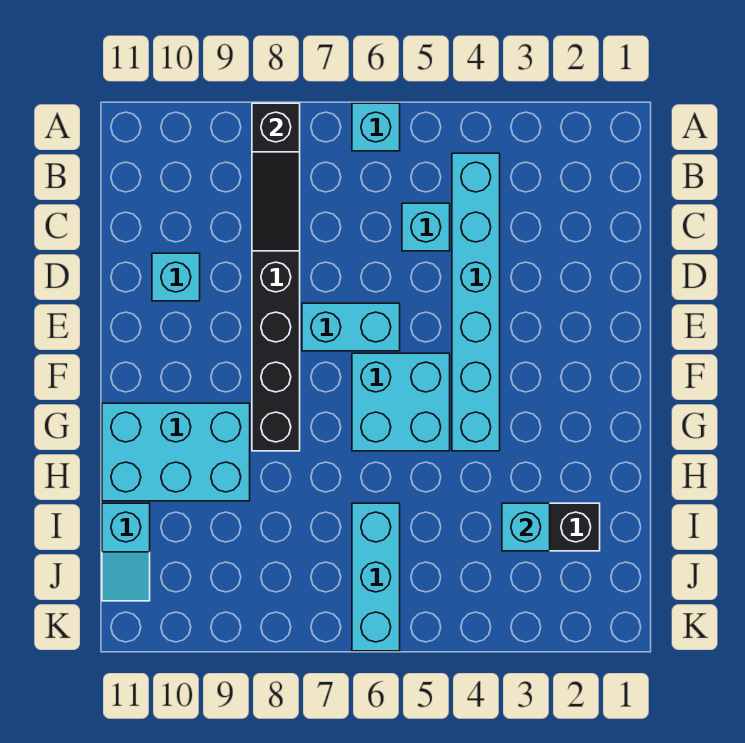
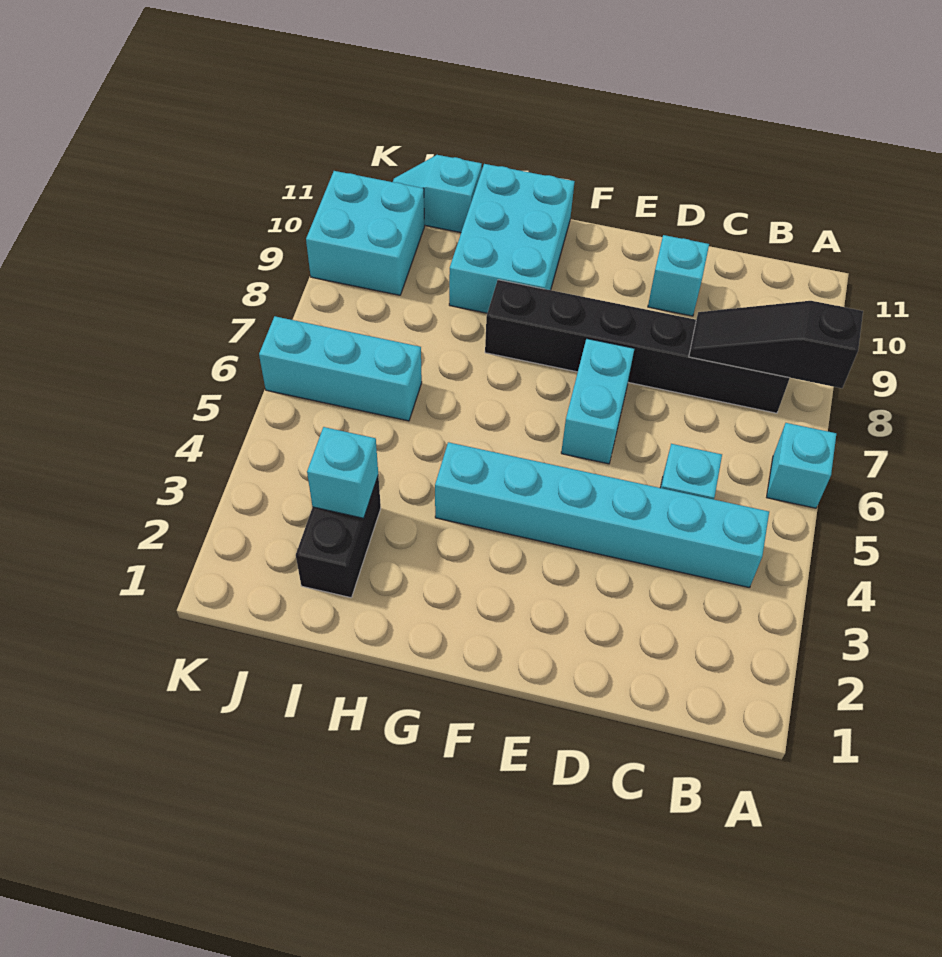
cyan brick F5:G6 level 1 -> cyan brick J9:K10 level 1

